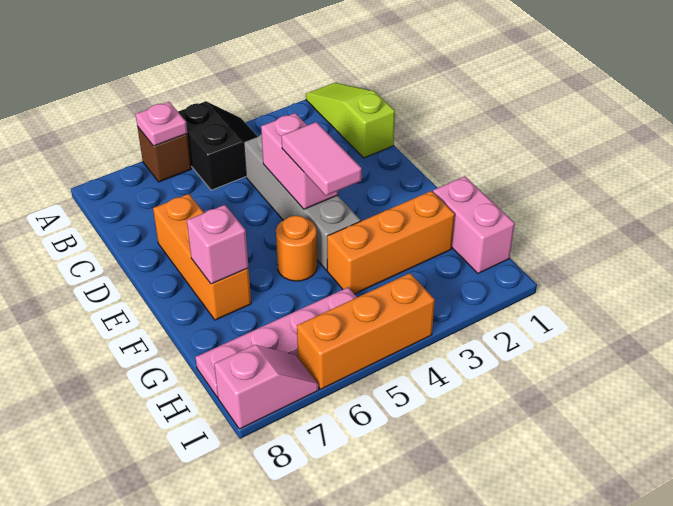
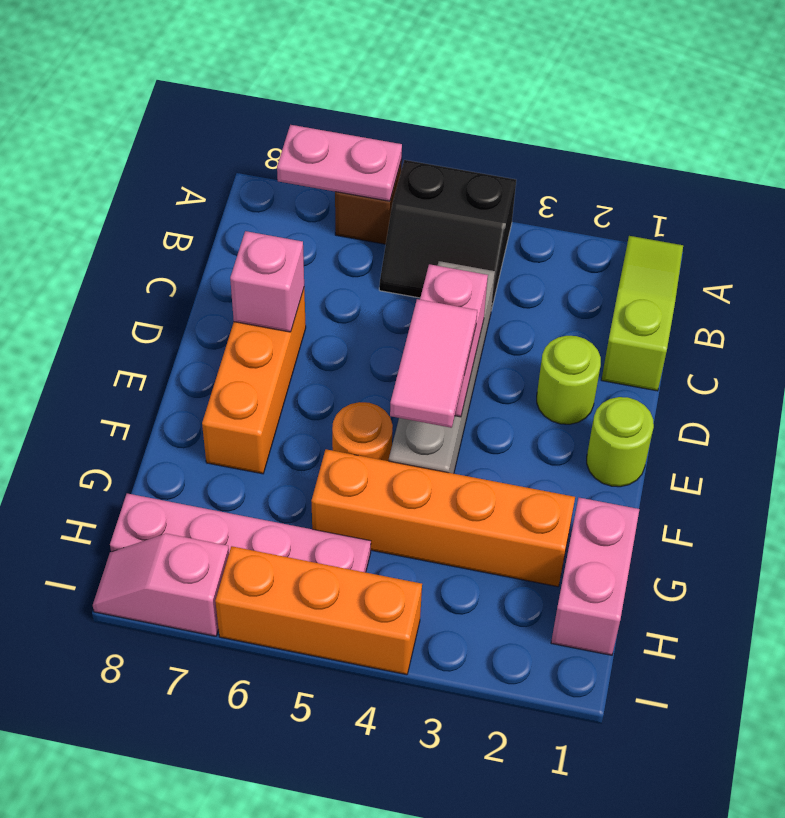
black slope A4:B5 level 1 top 5 -> black slope A4:B5 level 1 top A
pink plate A6 level 2 -> pink plate A6:A7 level 2
none -> lime round brick D2 level 1
none -> lime round brick E1 level 1
pink brick F7 level 2 -> pink brick D7 level 2
orange brick G2:G4 level 1 -> orange brick G2:G5 level 1
pink slope I7:I8 level 1 top 8 -> pink slope I7:I8 level 1 top 7

